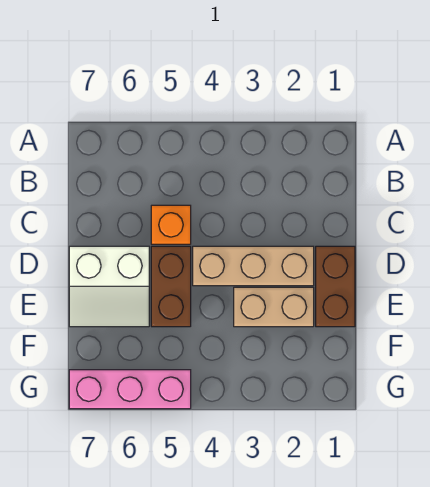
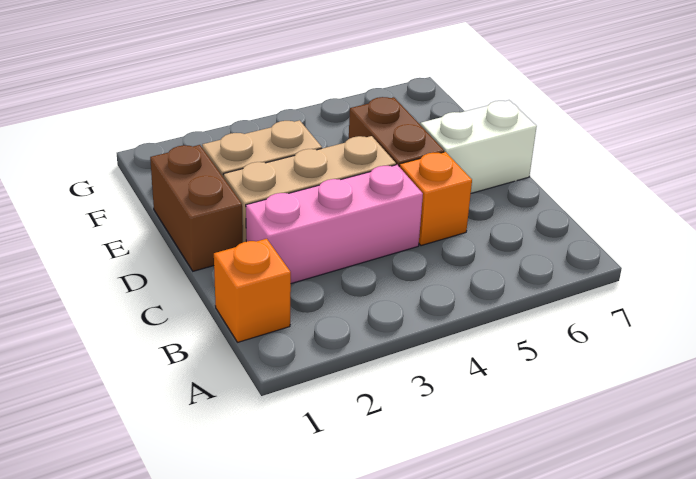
none -> orange brick B1 level 1
pink brick G5:G7 level 1 -> pink brick C2:C4 level 1

